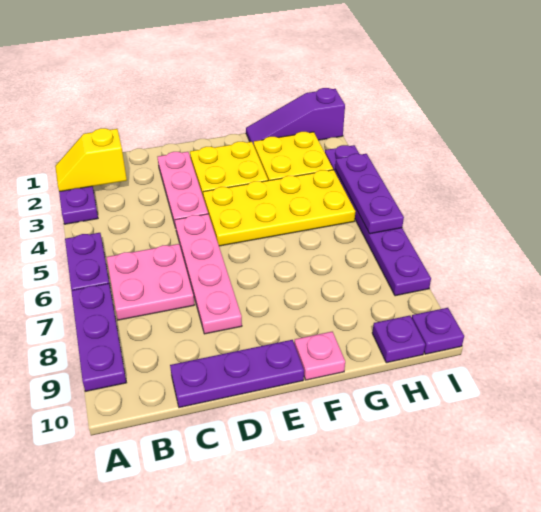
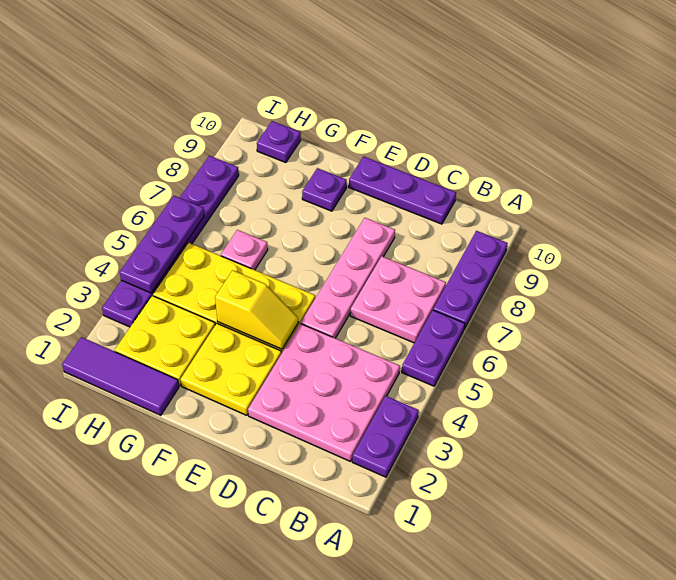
yellow slope A2:B2 level 2 top B -> yellow slope E4:F4 level 2 top F
pink plate D2:D4 level 1 -> pink plate B2:D4 level 1
pink plate F10 level 1 -> pink plate G6 level 1
purple slope G1:I1 level 1 top I -> purple tile G1:I1 level 1
purple plate I10 level 1 -> purple plate F9 level 1

